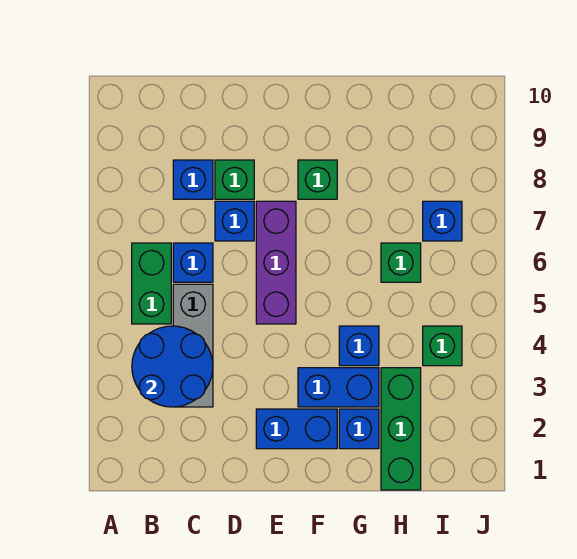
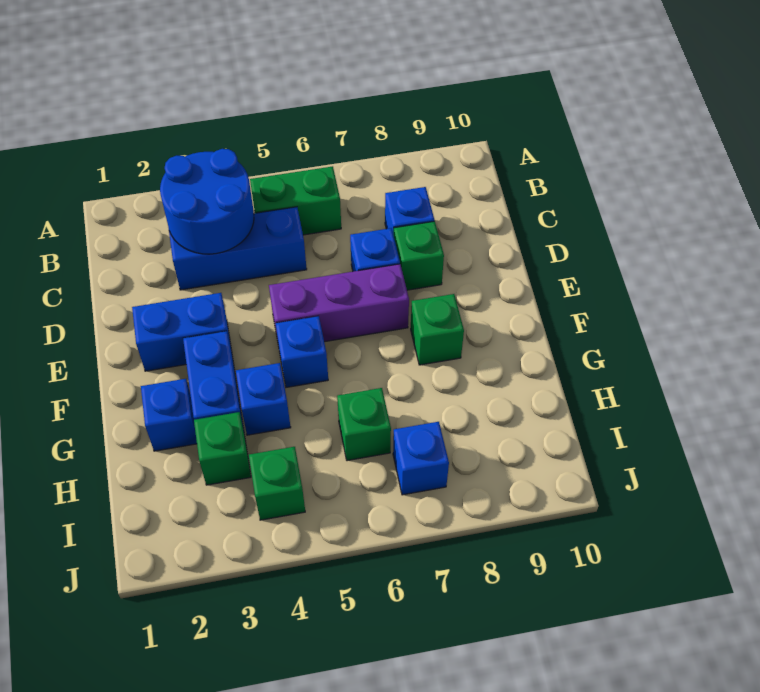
grey brick C3:C5 level 1 -> blue brick C3:C5 level 1
blue brick C6 level 1 -> blue brick F5 level 1
blue brick E2:F2 level 1 -> blue brick E2:E3 level 1
green brick H1:H3 level 1 -> green brick H3 level 1

